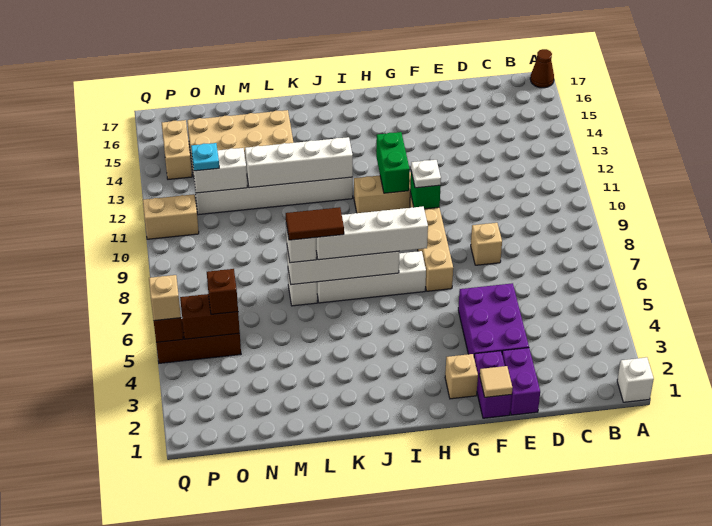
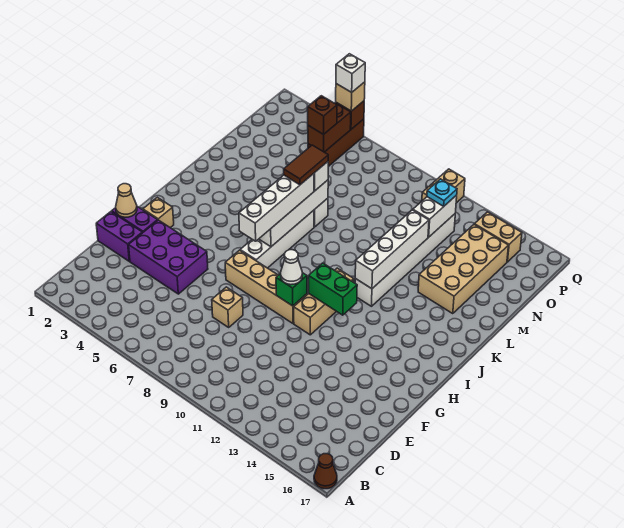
white brick A1 level 1 -> white brick Q5 level 4
tan tile F1 level 2 -> tan cone F1 level 2
white plate G10 level 3 -> white cone G10 level 3

